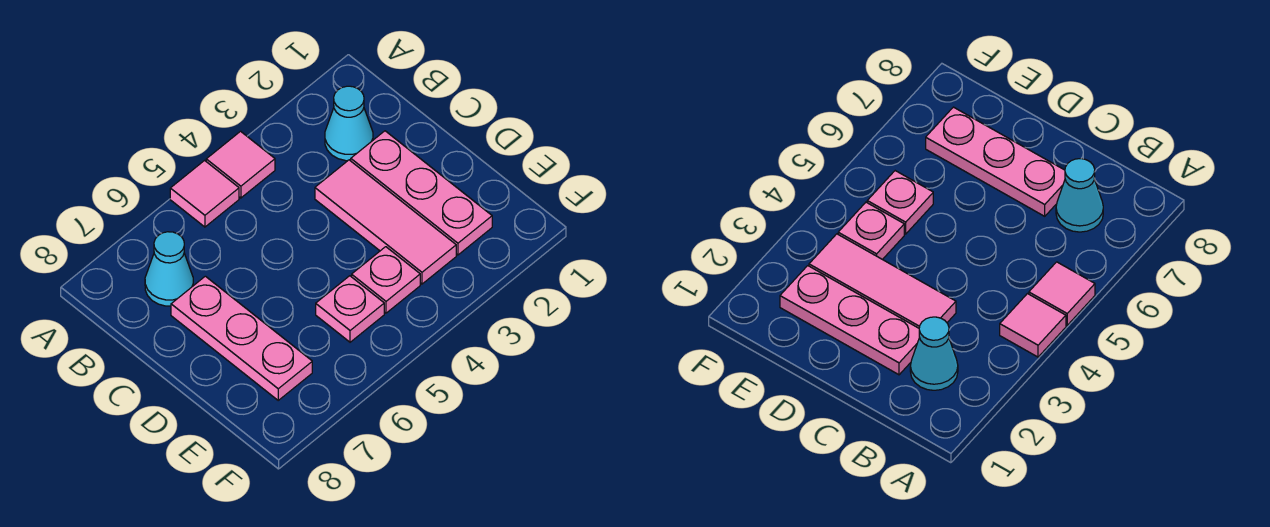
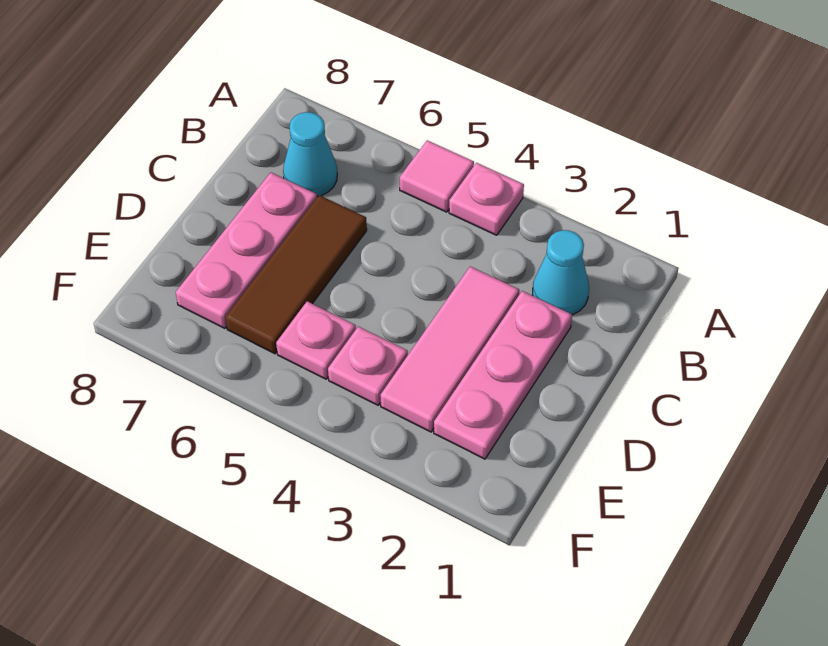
pink tile A4 level 1 -> pink plate A4 level 1
none -> brown tile C6:E6 level 1

